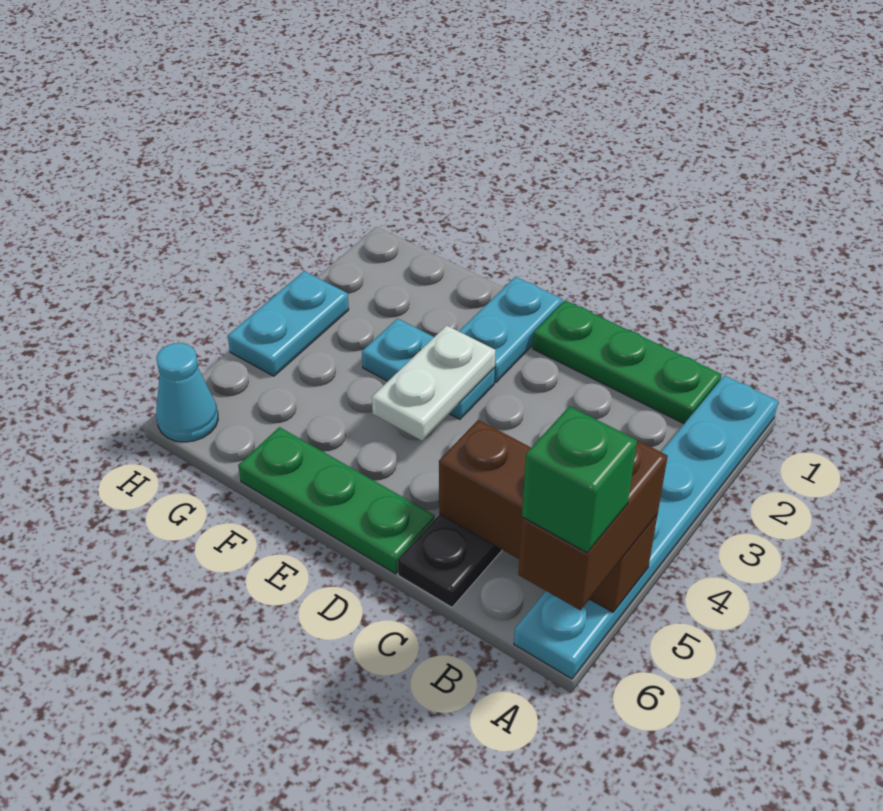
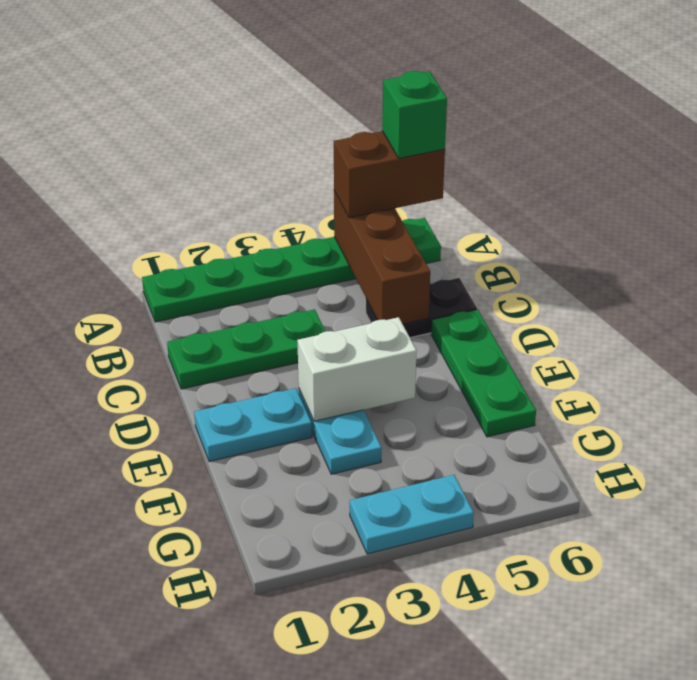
cyan plate A1:A6 level 1 -> green plate A1:A6 level 1
green plate B1:D1 level 1 -> green plate C1:C3 level 1
white plate E3:E4 level 2 -> white brick E3:E4 level 2
cyan cone H6 level 1 -> none

